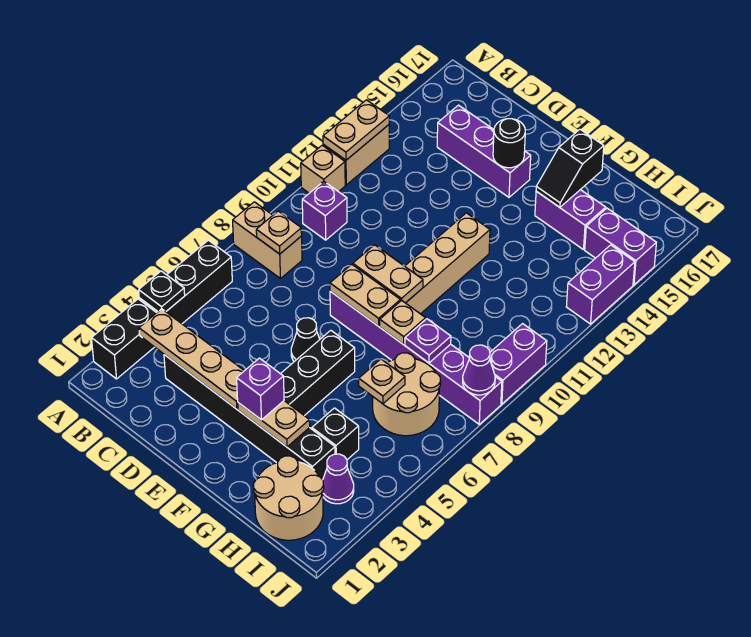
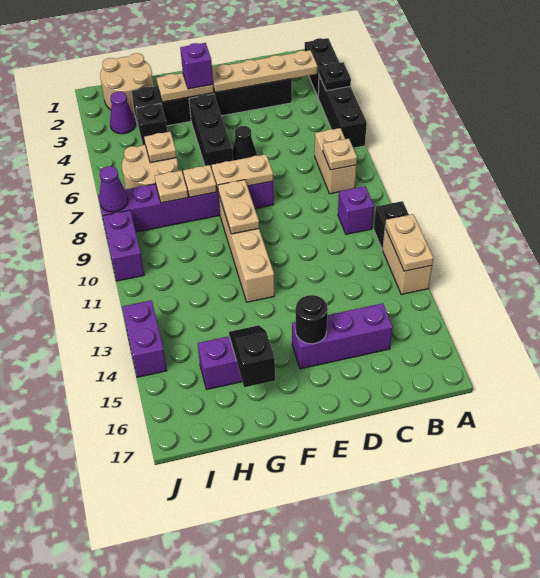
tan brick A8:B8 level 1 -> tan brick B7:B8 level 1
tan brick A11 level 1 -> black brick A11 level 1
tan plate E9:F9 level 2 -> tan plate F9:F10 level 2
purple plate H8 level 2 -> tan plate H8 level 2
purple brick I15:J15 level 1 -> none

